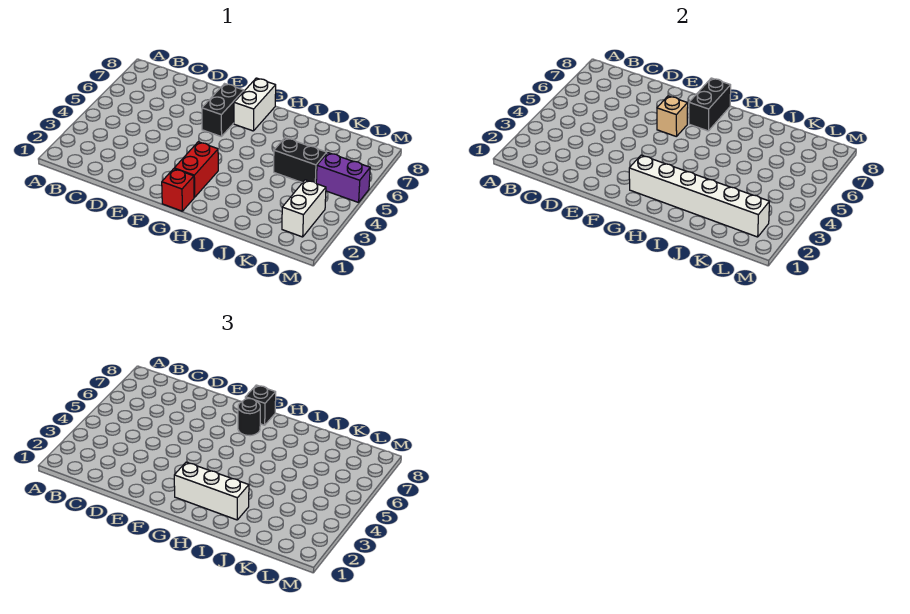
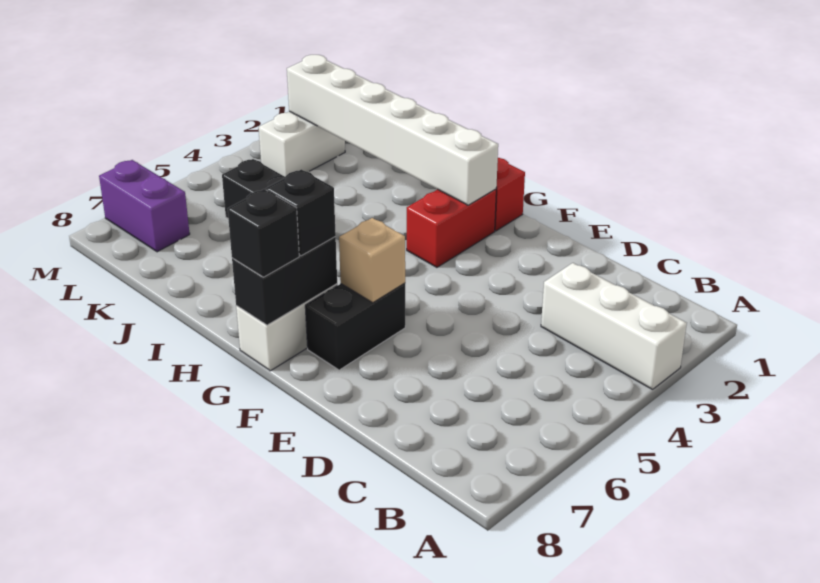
white brick G2:I2 level 3 -> white brick A3:C3 level 1
black round brick G7 level 3 -> black brick G7 level 3
purple brick L5:M5 level 1 -> purple brick L7:M7 level 1

